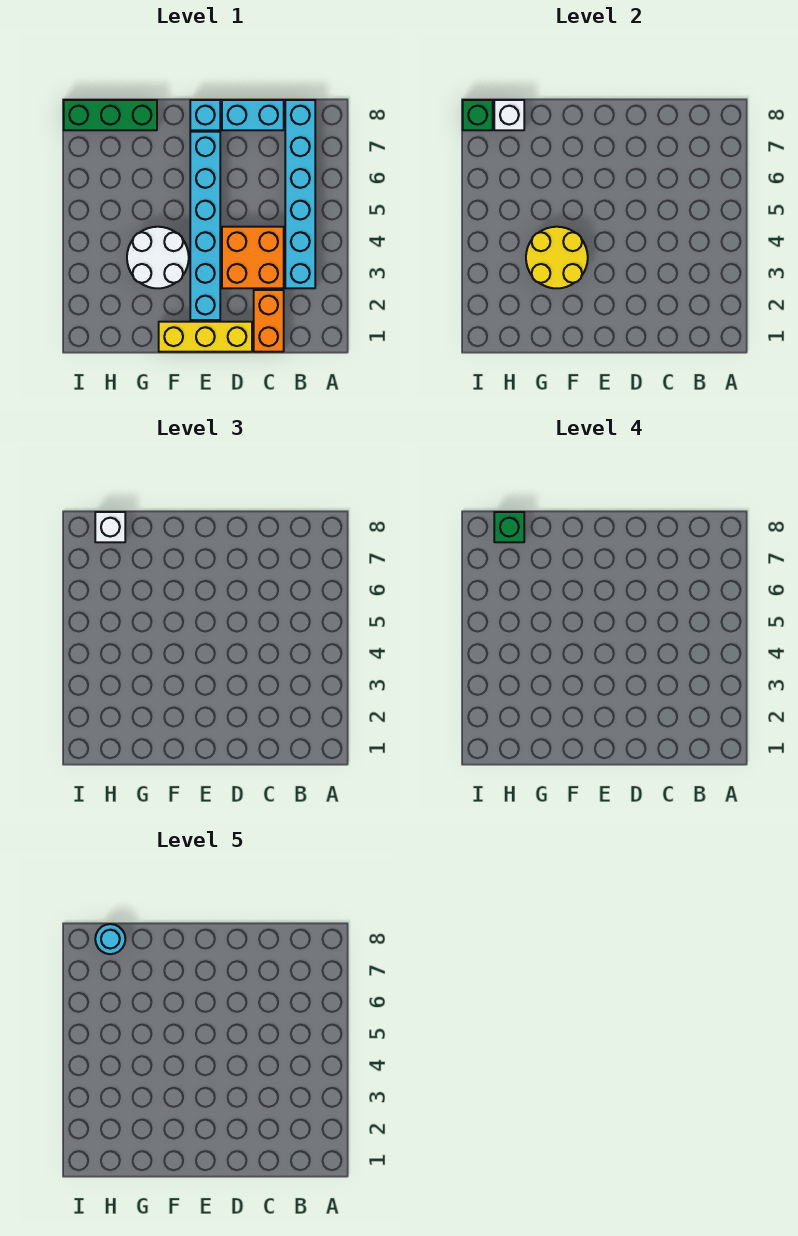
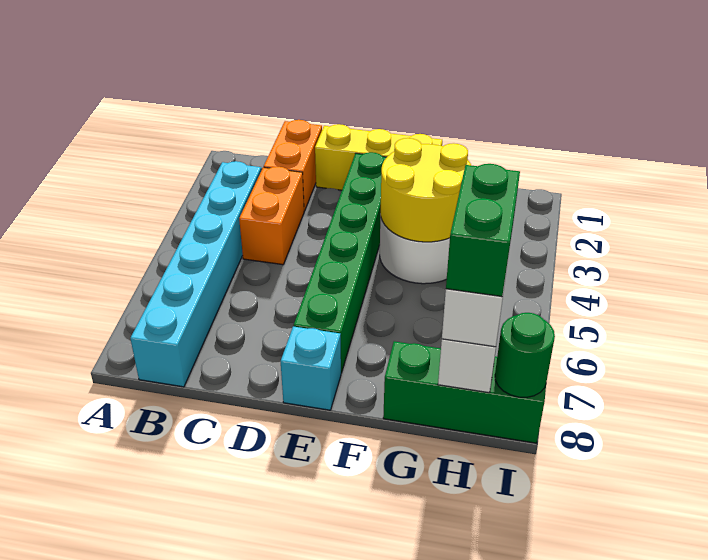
orange brick C3:D4 level 1 -> orange brick C3:C4 level 1
cyan brick C8:D8 level 1 -> none
cyan brick E2:E7 level 1 -> green brick E2:E7 level 1
green brick H8 level 4 -> green brick H7:H8 level 4
cyan round brick H8 level 5 -> none
green brick I8 level 2 -> green round brick I8 level 2

